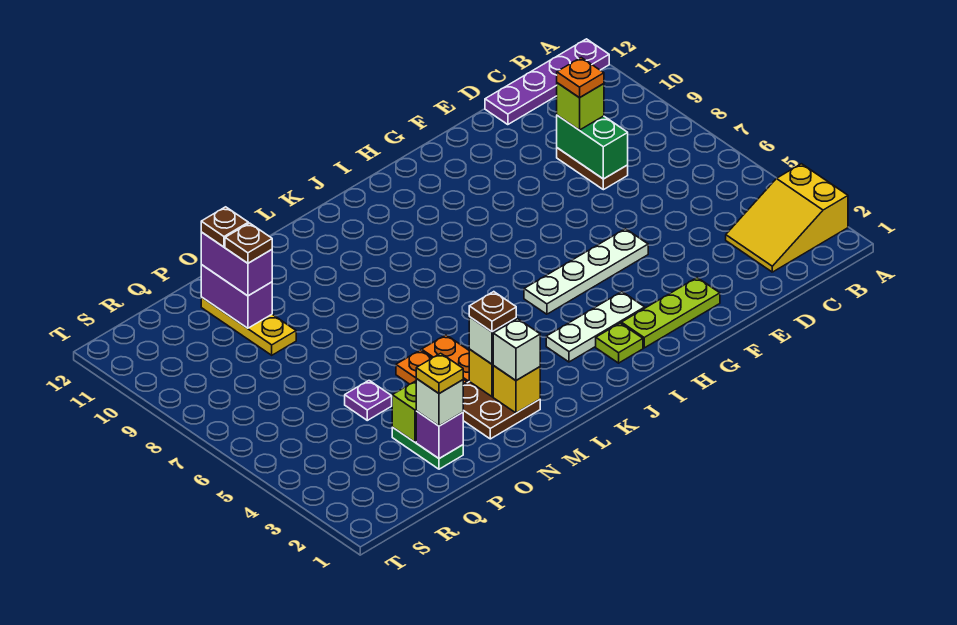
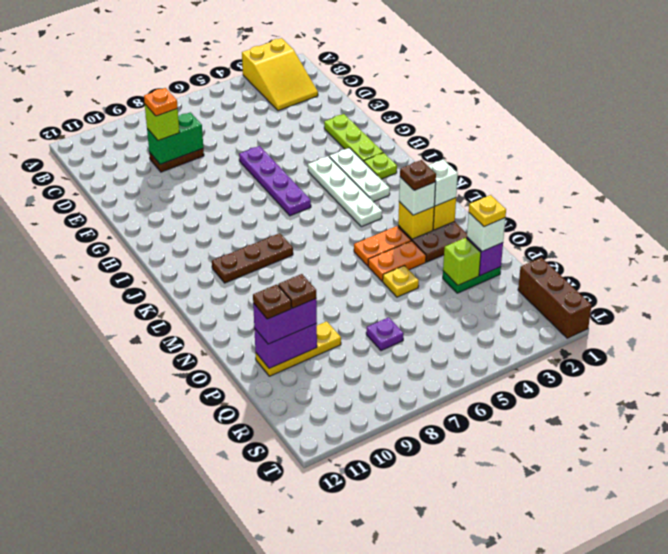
purple plate A12:D12 level 1 -> purple plate F6:I6 level 1
white plate F5:I5 level 1 -> white plate H4:K4 level 1
none -> brown plate K8:K10 level 1
none -> yellow plate O5 level 1
purple plate P5 level 1 -> purple plate Q7 level 1
none -> brown brick R1:T1 level 1

